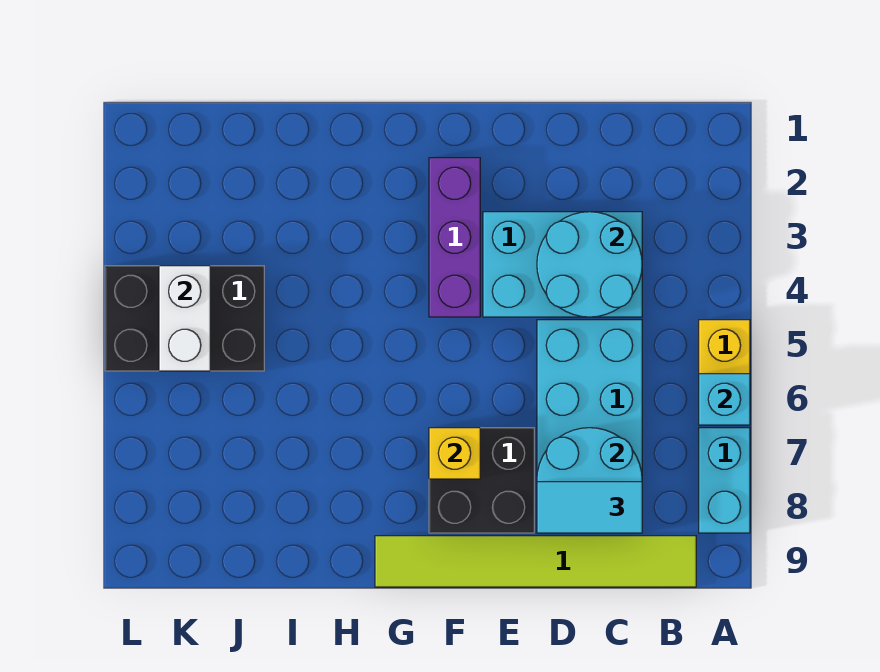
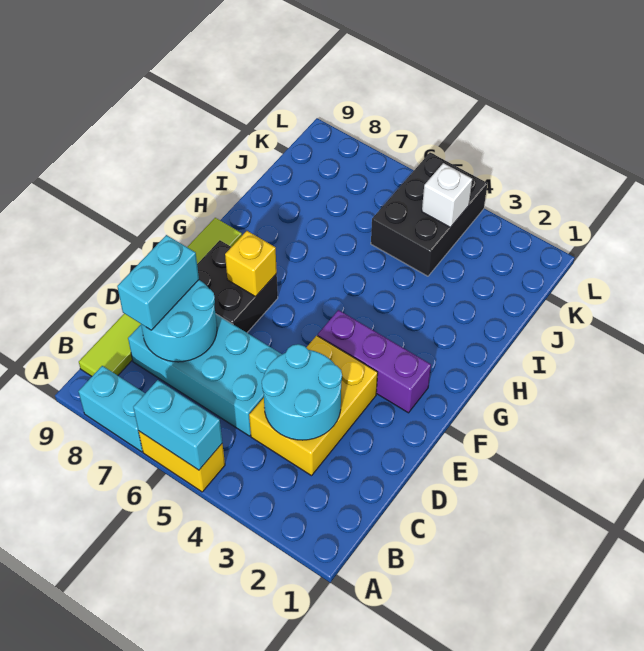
cyan brick A6 level 2 -> cyan brick A5:A6 level 2
cyan brick C3:E4 level 1 -> yellow brick C3:E4 level 1
cyan tile C8:D8 level 3 -> cyan brick C8:D8 level 3
white brick K4:K5 level 2 -> white brick K4 level 2

